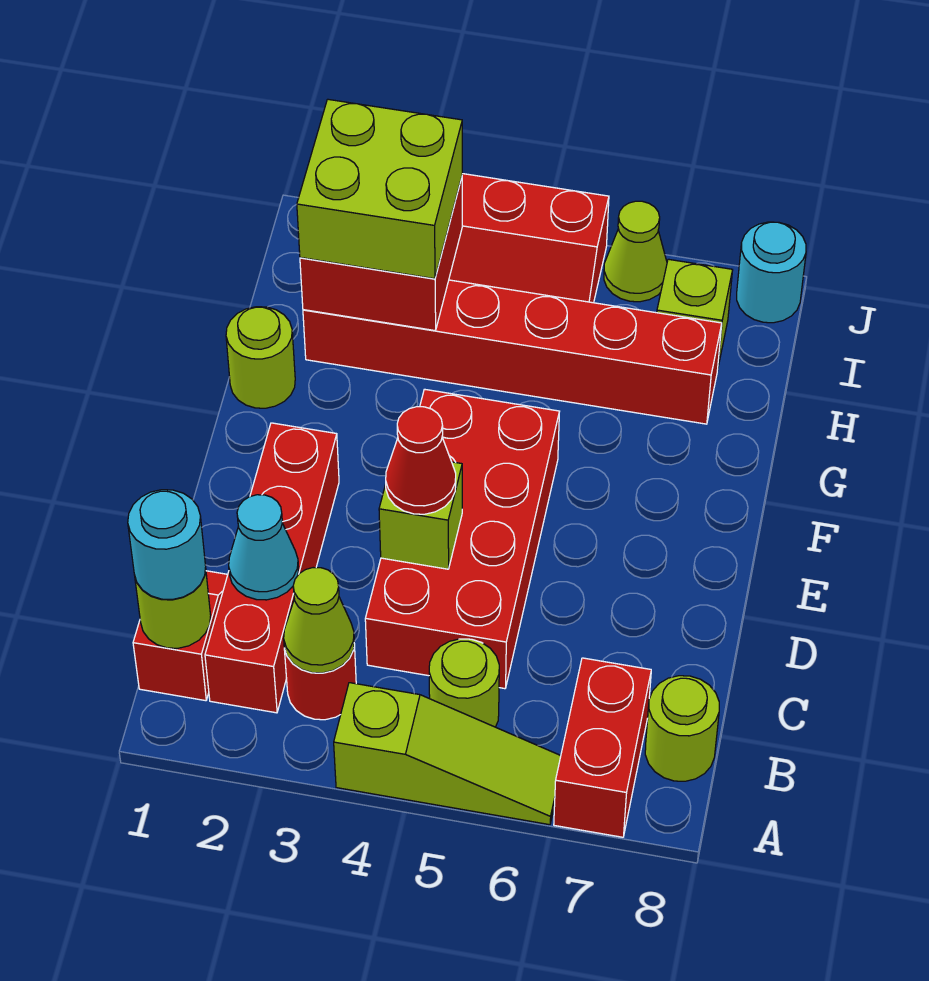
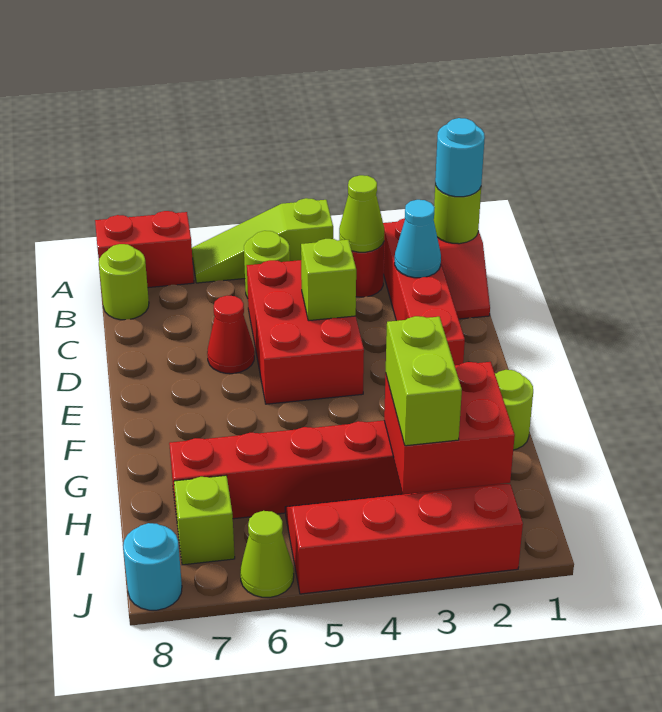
red brick A7:B7 level 1 -> red brick A7:A8 level 1
red brick C4:F5 level 1 -> red brick C4:E5 level 1
red cone D4 level 3 -> red cone D6 level 1
lime brick H2:I3 level 3 -> lime brick H3:I3 level 3

